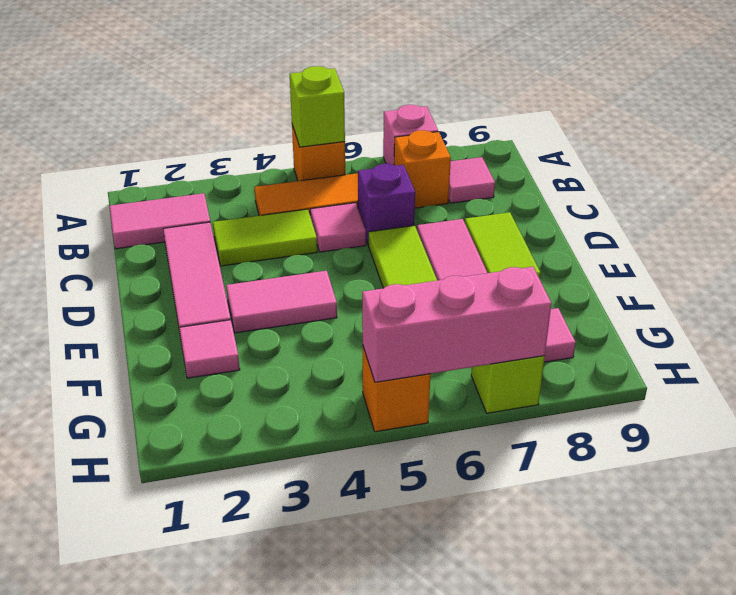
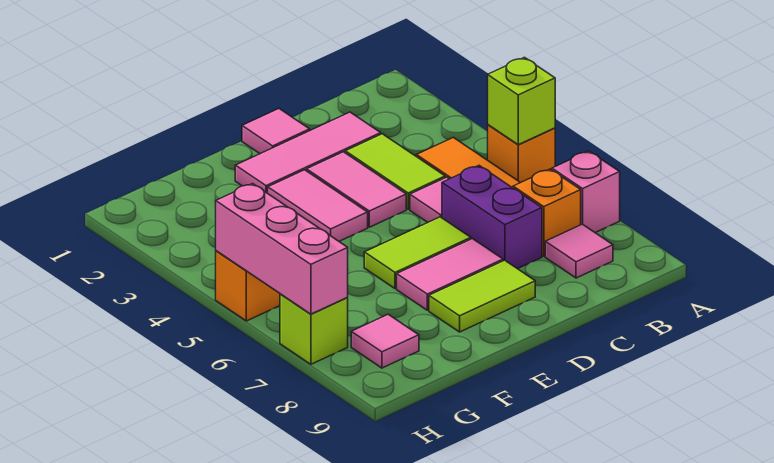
pink tile B1:B2 level 1 -> pink tile D3:D4 level 1
purple brick C6 level 1 -> purple brick C6:C7 level 1
pink tile F2 level 1 -> pink tile D1 level 1

